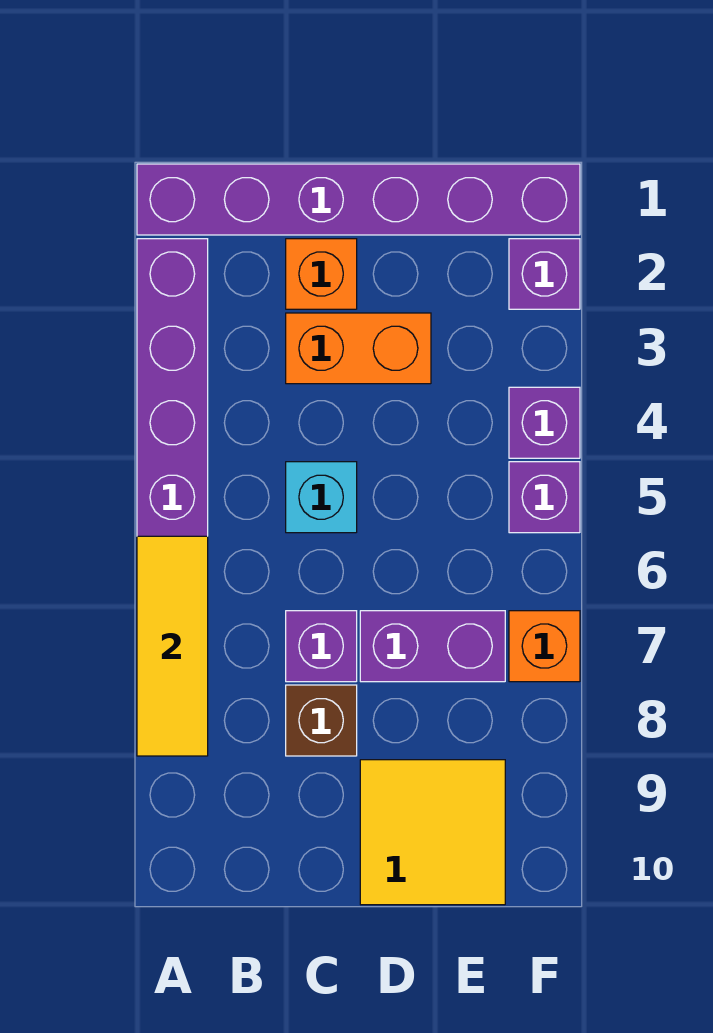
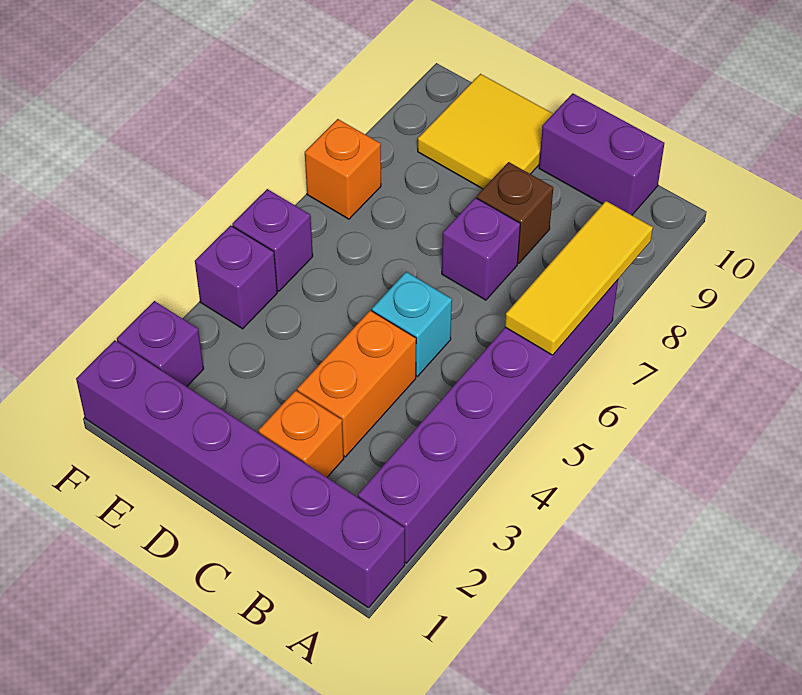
orange brick C3:D3 level 1 -> orange brick C3:C4 level 1
purple brick D7:E7 level 1 -> purple brick B10:C10 level 1

